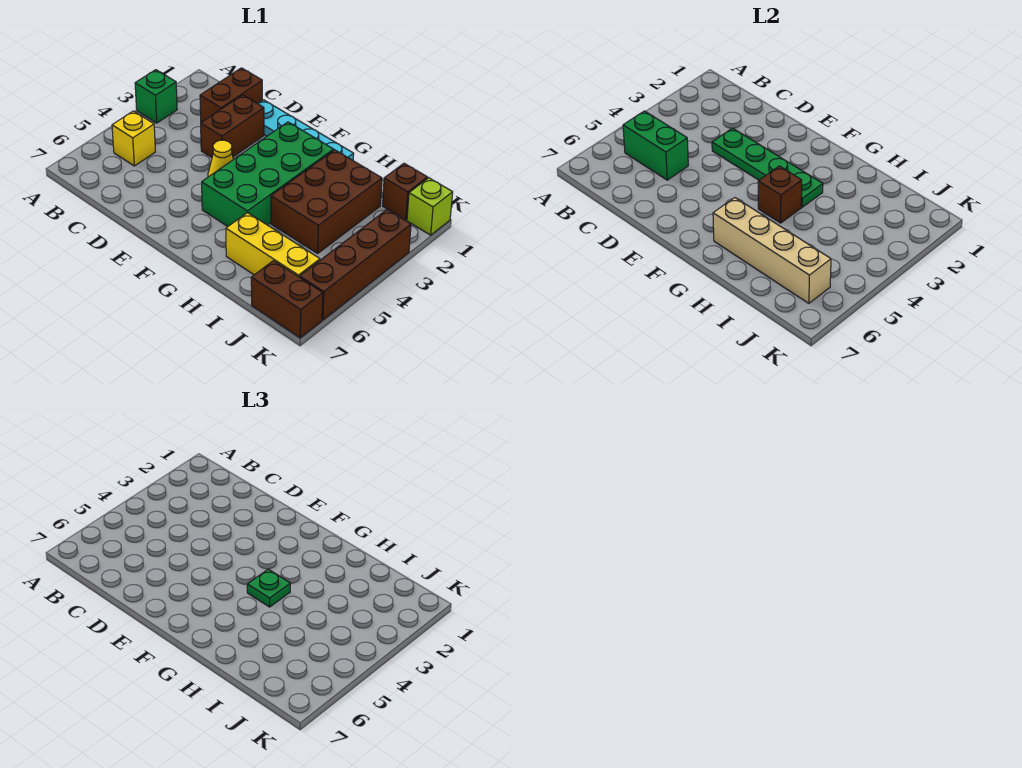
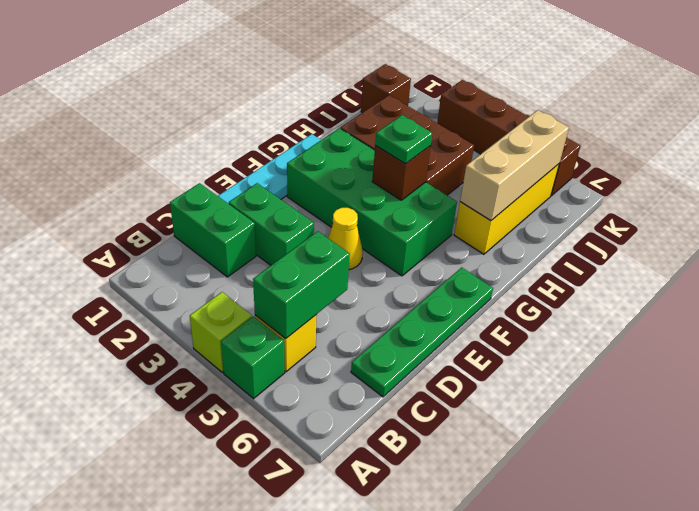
green brick A3 level 1 -> green brick A5 level 1
brown brick C1:C2 level 1 -> green brick C1:C2 level 1
brown brick D2:D3 level 1 -> green brick D2:D3 level 1
green plate D3:G3 level 2 -> green plate C7:F7 level 1
tan brick G6:J6 level 2 -> tan brick H6:J6 level 2
brown brick J7:K7 level 1 -> none
lime brick K1 level 1 -> lime brick A4 level 1

